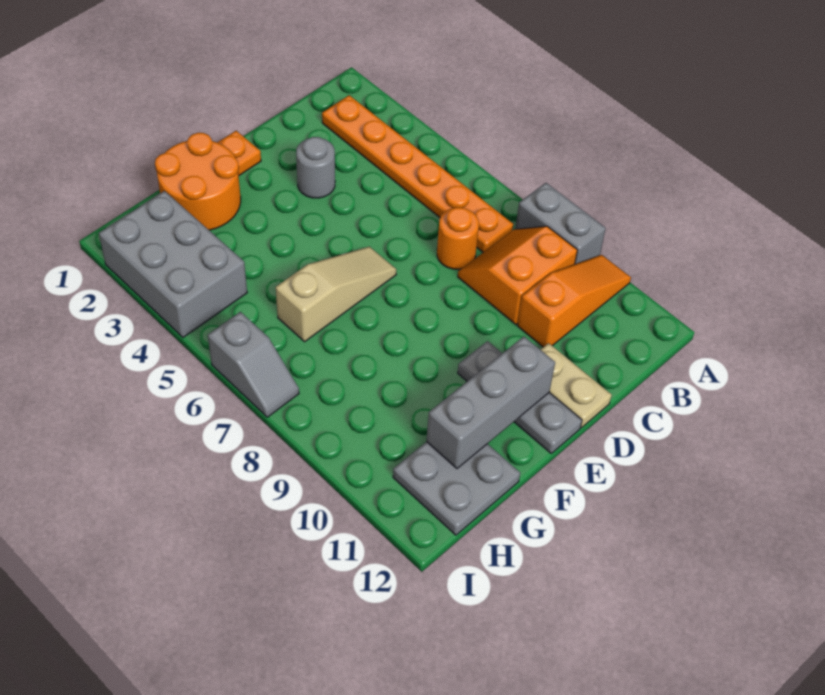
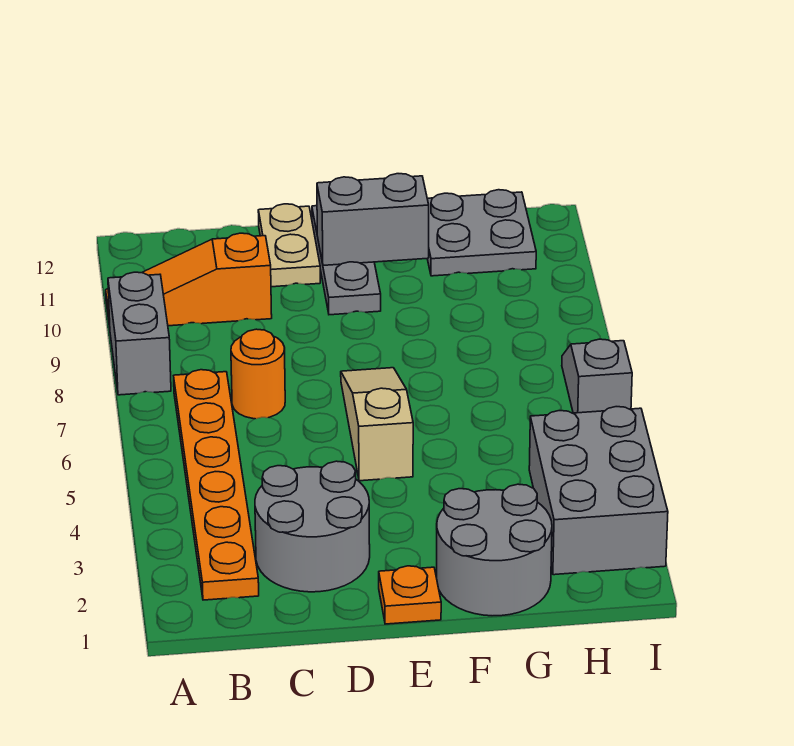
orange slope B8:C9 level 1 top 9 -> none
grey round brick D3 level 1 -> grey round brick C2:D3 level 1
tan slope E6:G6 level 1 top G -> tan slope E5:E7 level 1 top 5
grey brick E11:G11 level 2 -> grey brick E11:F11 level 2
orange round brick F1:G2 level 1 -> grey round brick F1:G2 level 1

